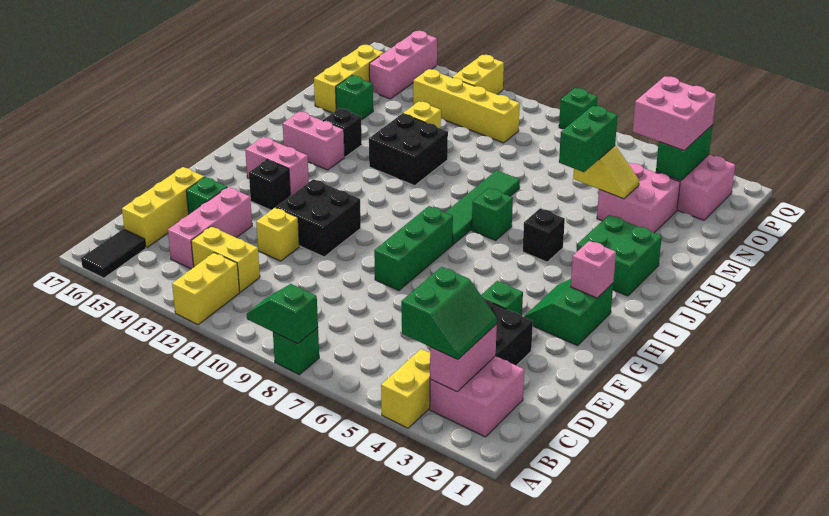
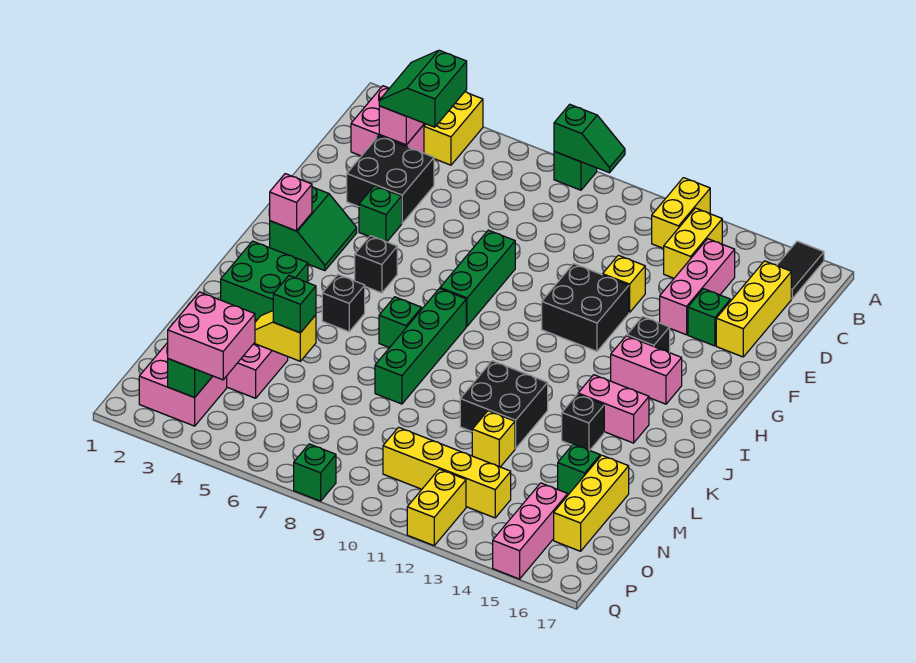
yellow brick C12:C13 level 1 -> yellow brick B13:C13 level 1
none -> black brick H5 level 1
green tile I8:L8 level 1 -> green brick I8:L8 level 1
green brick L5:M5 level 3 -> green brick M5 level 3

